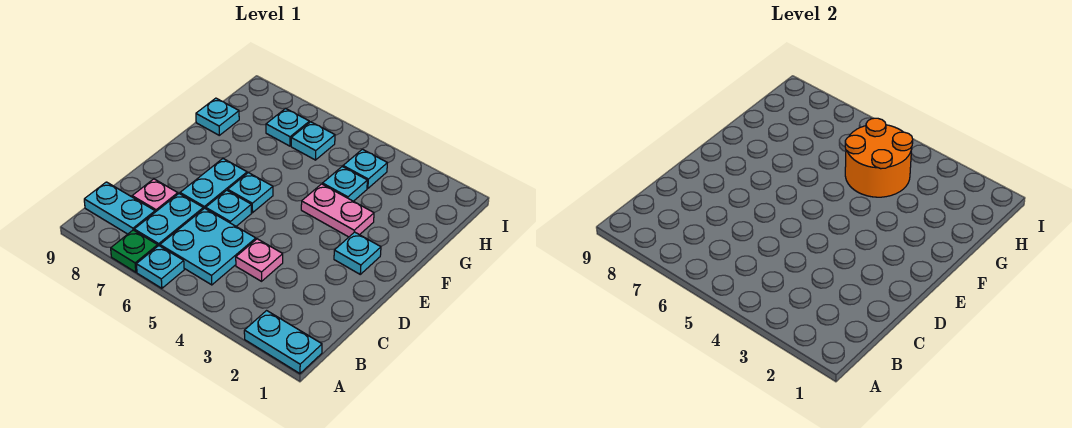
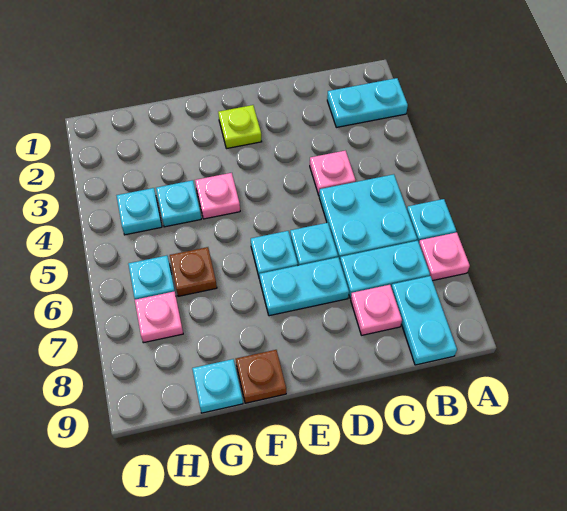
cyan plate A1:A2 level 1 -> cyan plate A2:B2 level 1
green plate A7 level 1 -> pink plate A7 level 1
cyan plate E2 level 1 -> lime plate E2 level 1
pink plate F3:F4 level 1 -> pink plate F4 level 1
none -> brown plate F9 level 1
orange round brick G4:H5 level 2 -> none
none -> brown plate G6 level 1
cyan plate H7 level 1 -> pink plate H7 level 1

